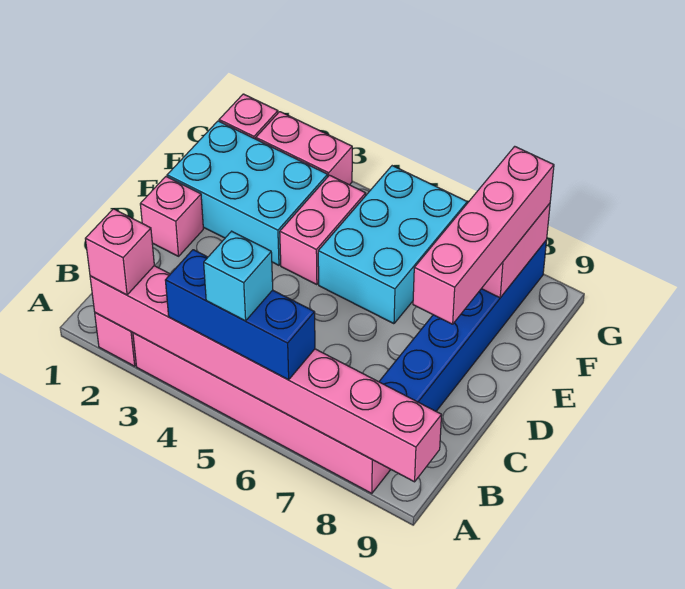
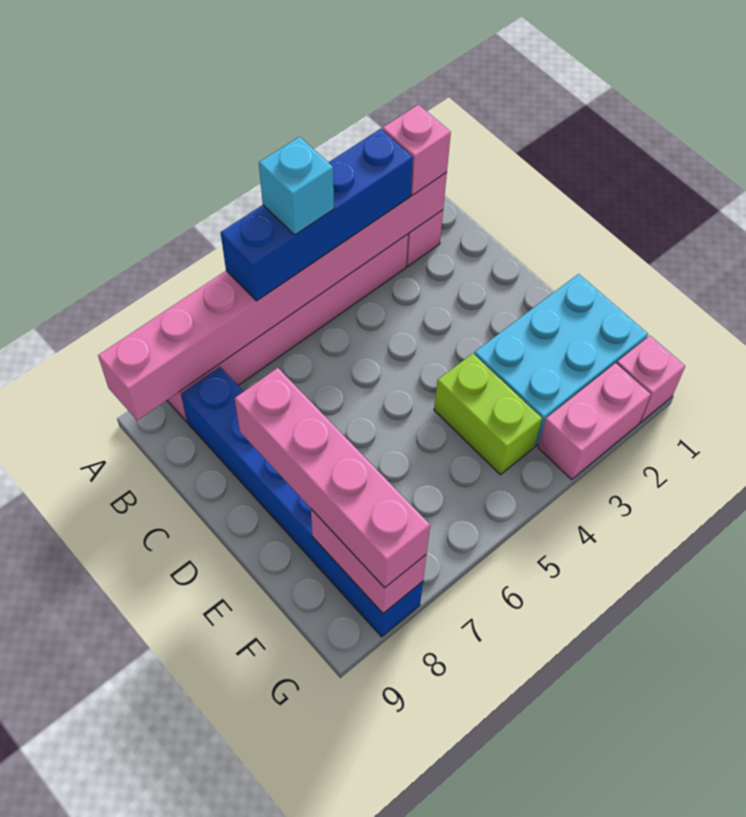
blue brick A4:A6 level 3 -> blue brick A3:A6 level 3
pink brick D1 level 1 -> none
pink brick E4:F4 level 1 -> lime brick E4:F4 level 1
cyan brick E5:G6 level 1 -> none

